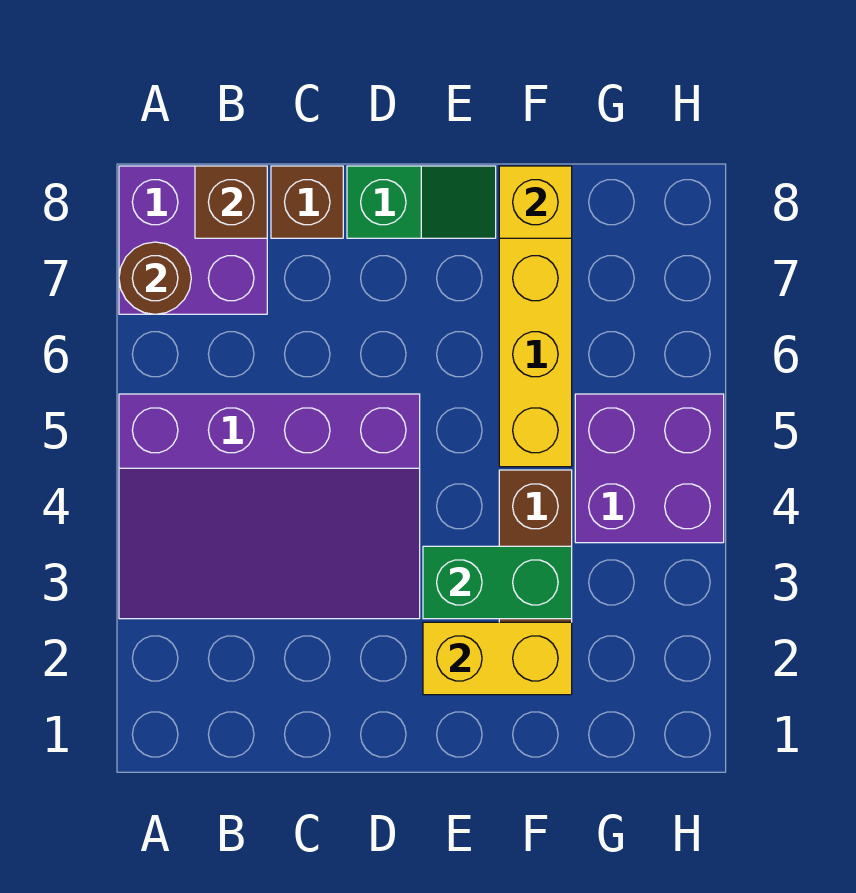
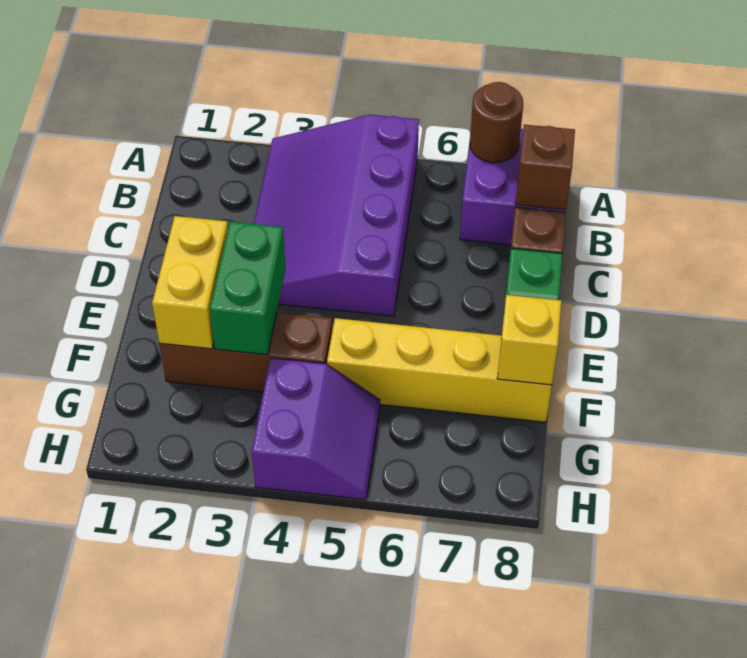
purple brick G4:H5 level 1 -> purple slope G4:H5 level 1 top 4

